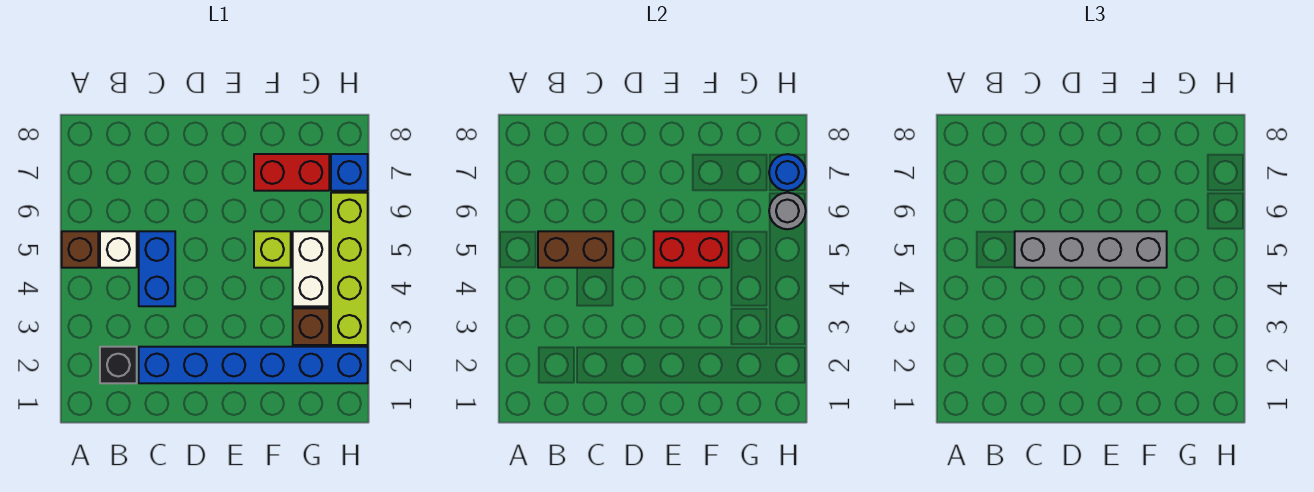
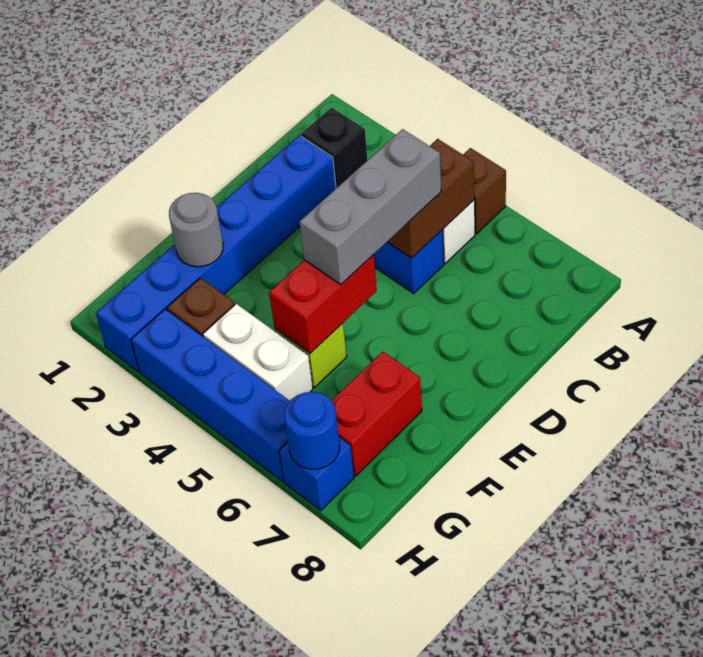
grey brick C5:F5 level 3 -> grey brick C5:E5 level 3
lime brick H3:H6 level 1 -> blue brick H3:H6 level 1
grey round brick H6 level 2 -> grey round brick F2 level 2

